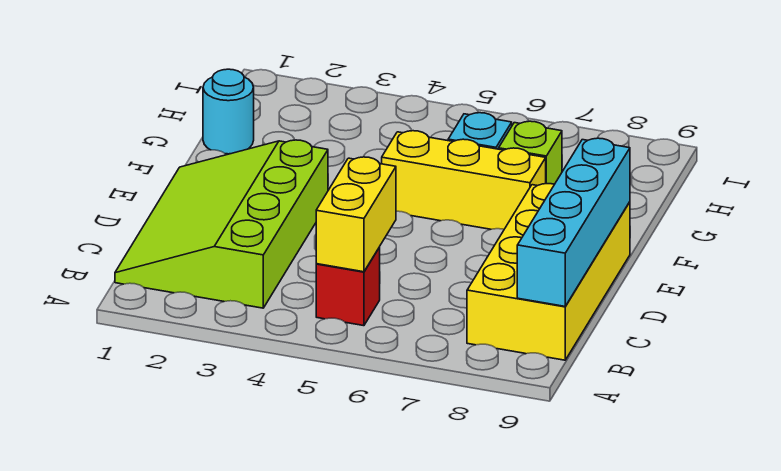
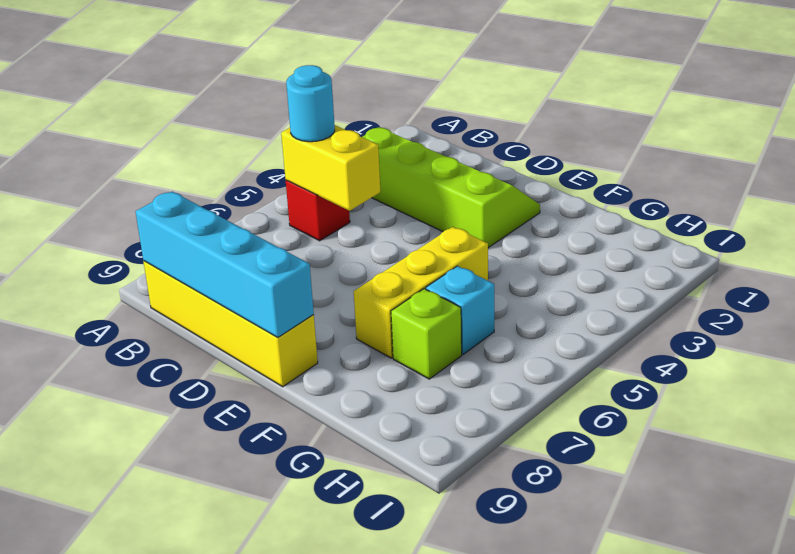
lime slope B1:E3 level 1 top 3 -> lime slope B2:E3 level 1 top 3
yellow brick B8:E9 level 1 -> yellow brick B9:E9 level 1
cyan round brick G1 level 1 -> cyan round brick B5 level 3

